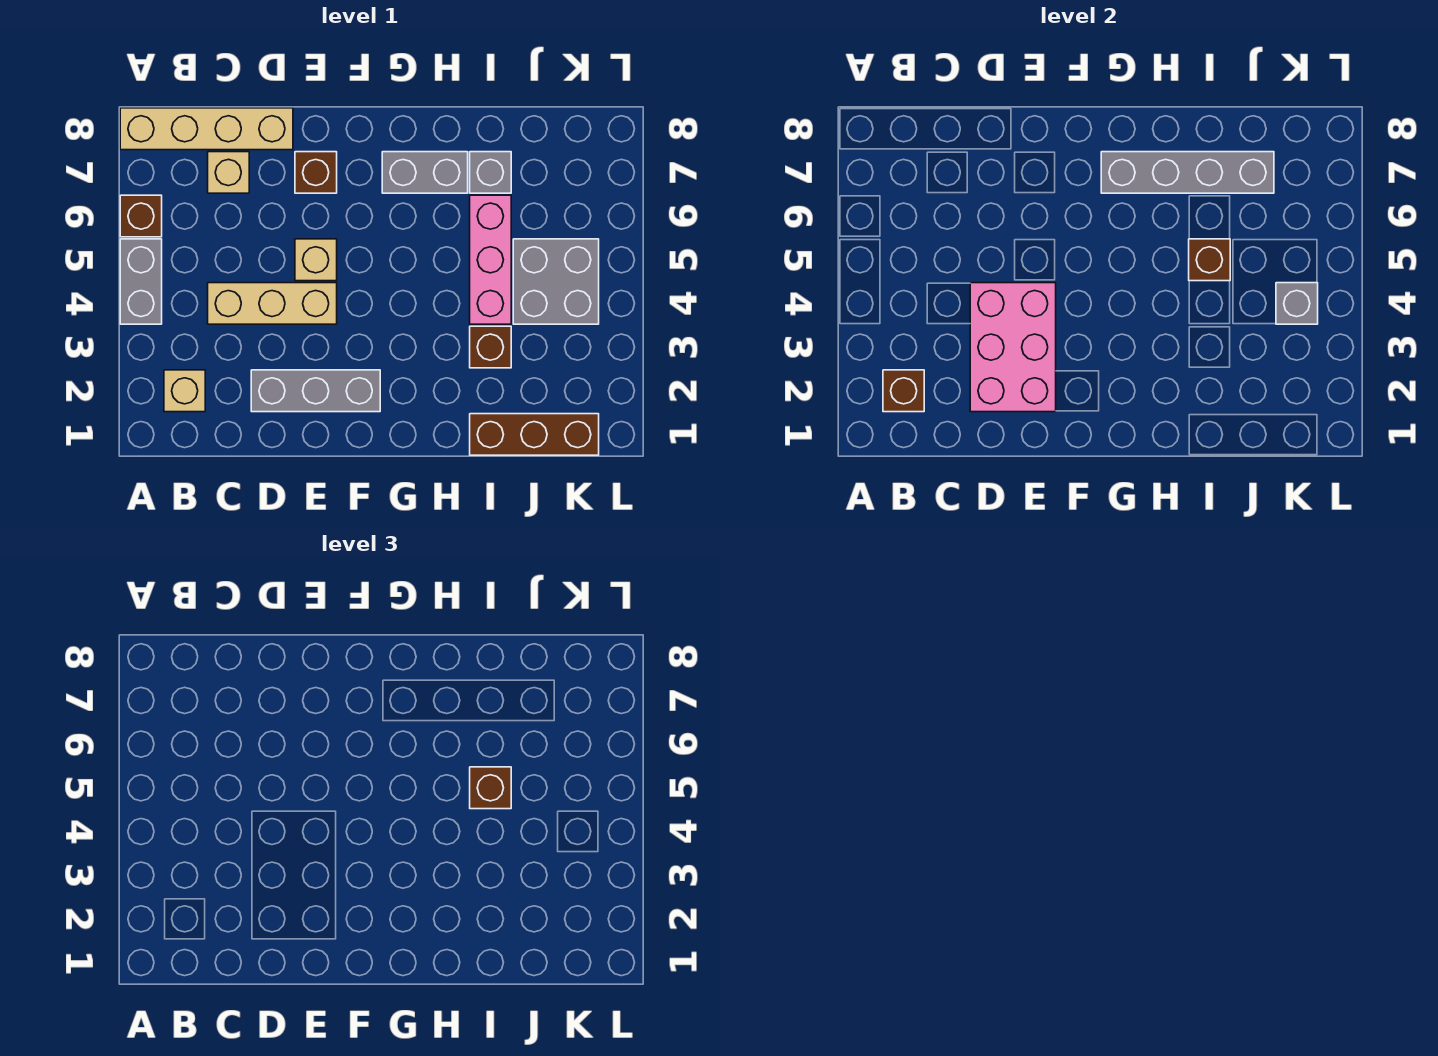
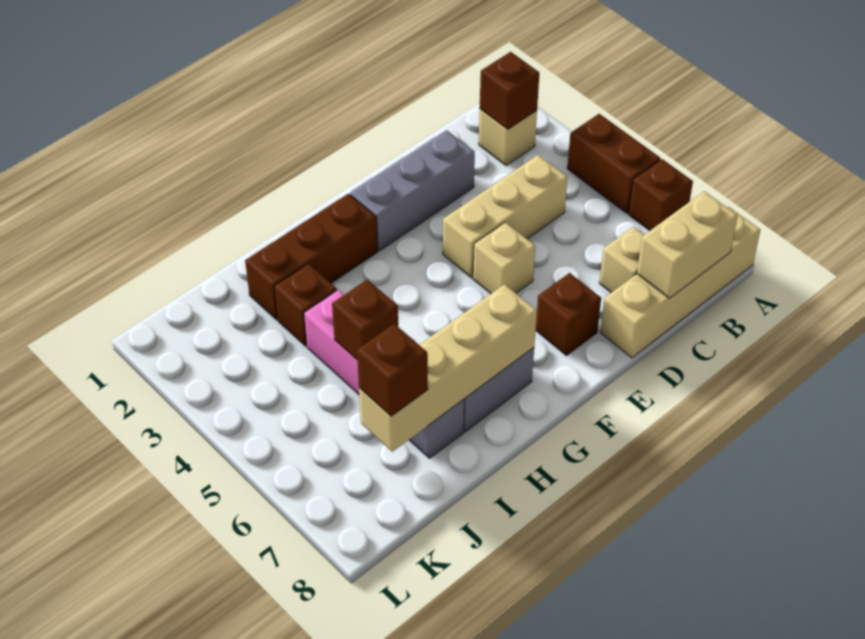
grey brick A4:A5 level 1 -> brown brick A4:A5 level 1
none -> tan brick B8:C8 level 2
pink brick D2:E4 level 2 -> none
grey brick G7:J7 level 2 -> tan brick G7:J7 level 2
brown brick I1:K1 level 1 -> brown brick G2:I2 level 1
brown brick I5 level 3 -> brown brick J7 level 3
grey brick J4:K5 level 1 -> none
grey brick K4 level 2 -> none

